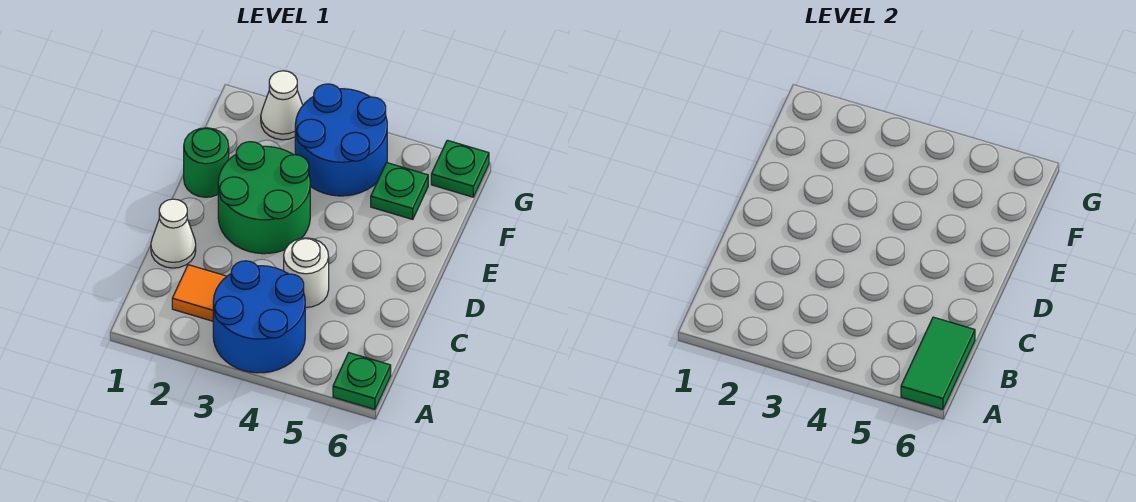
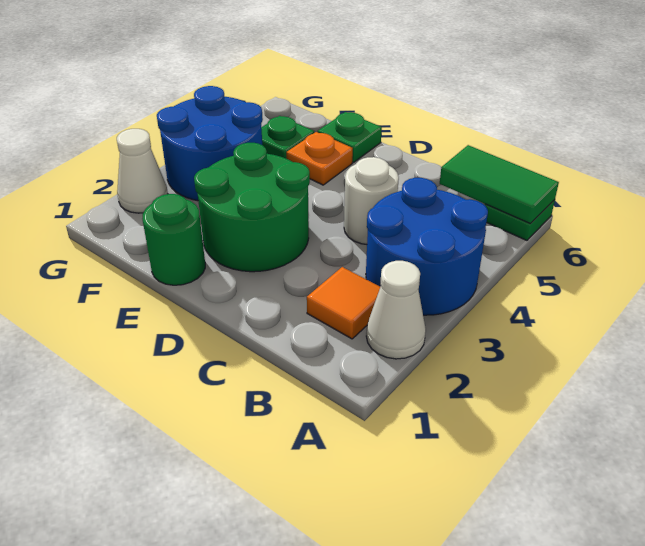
white cone C1 level 1 -> white cone A2 level 1
none -> orange plate E5 level 1
green plate G6 level 1 -> green plate E6 level 1

